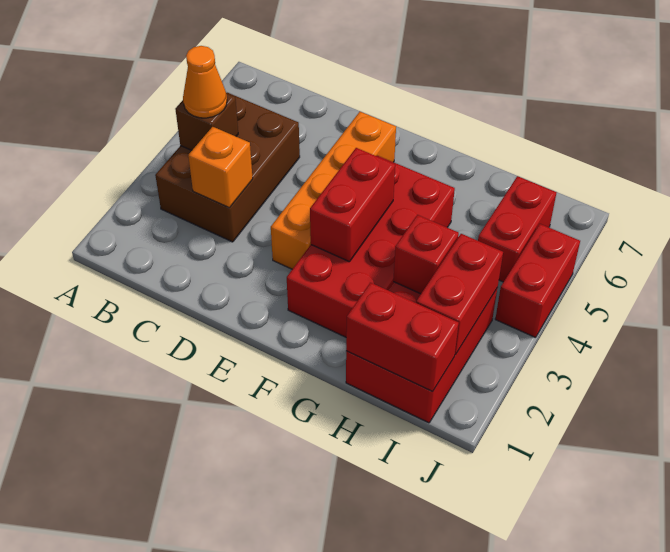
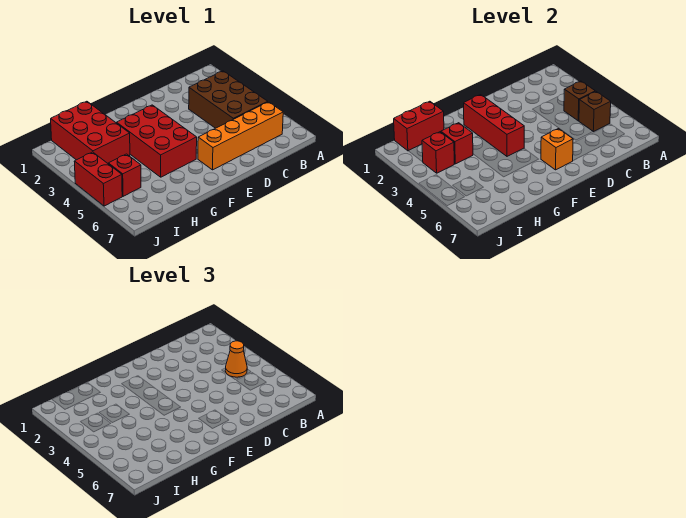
none -> brown brick B5 level 2
orange brick C3 level 2 -> orange brick E6 level 2
orange brick E3:E6 level 1 -> orange brick B6:E6 level 1
red brick F2:G5 level 1 -> red brick F3:G5 level 1
red brick F3:F4 level 2 -> red brick F2:F4 level 2
red brick I2:I3 level 2 -> red brick I3 level 2
red brick I5:I6 level 1 -> red brick I5 level 1

